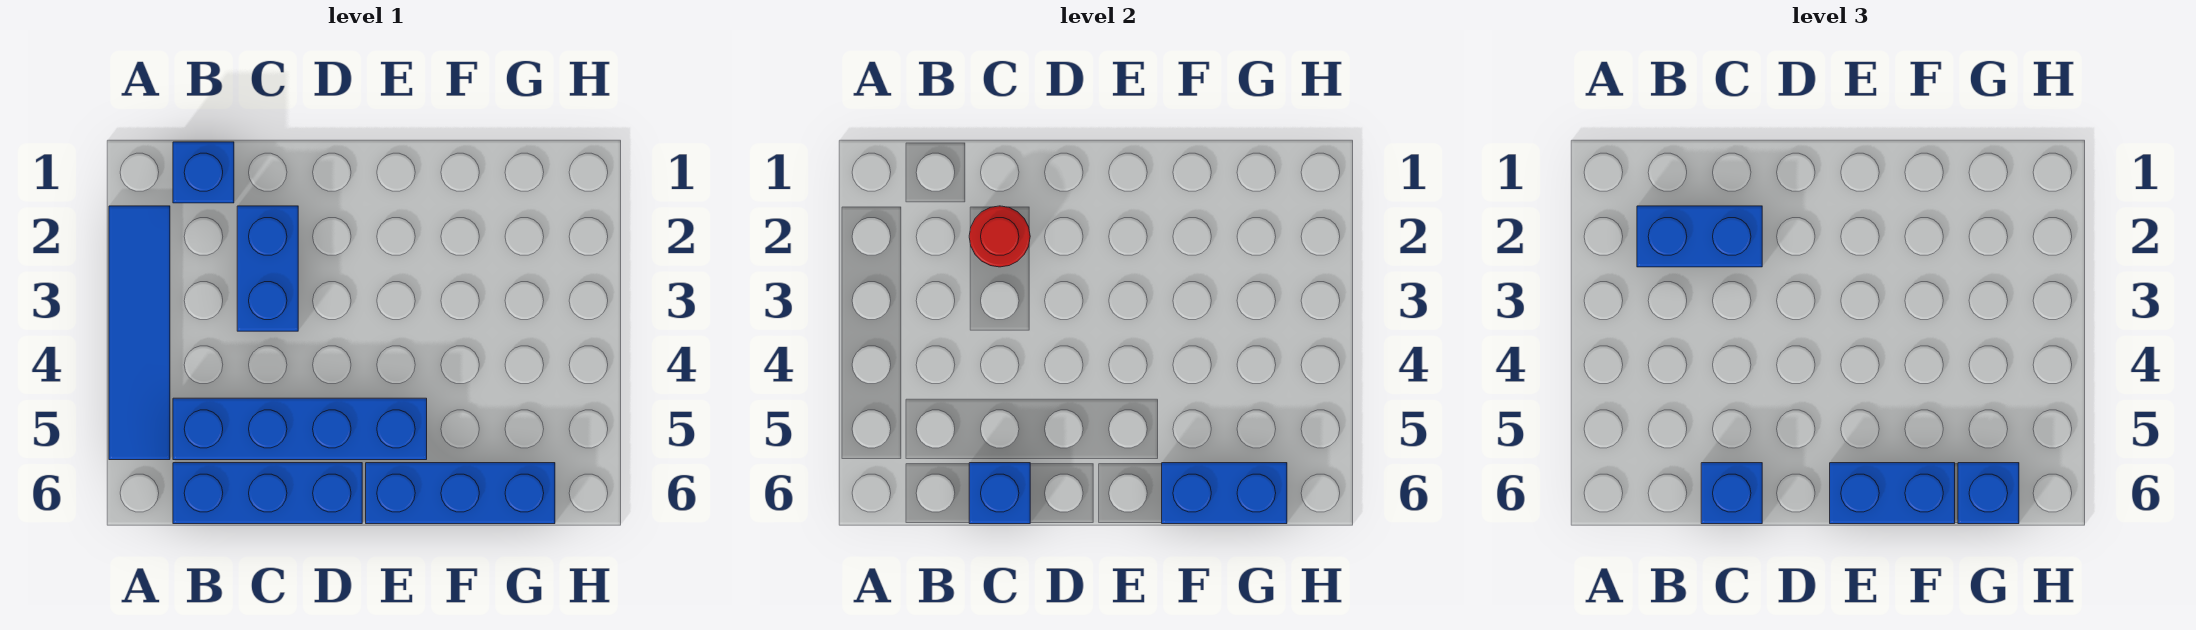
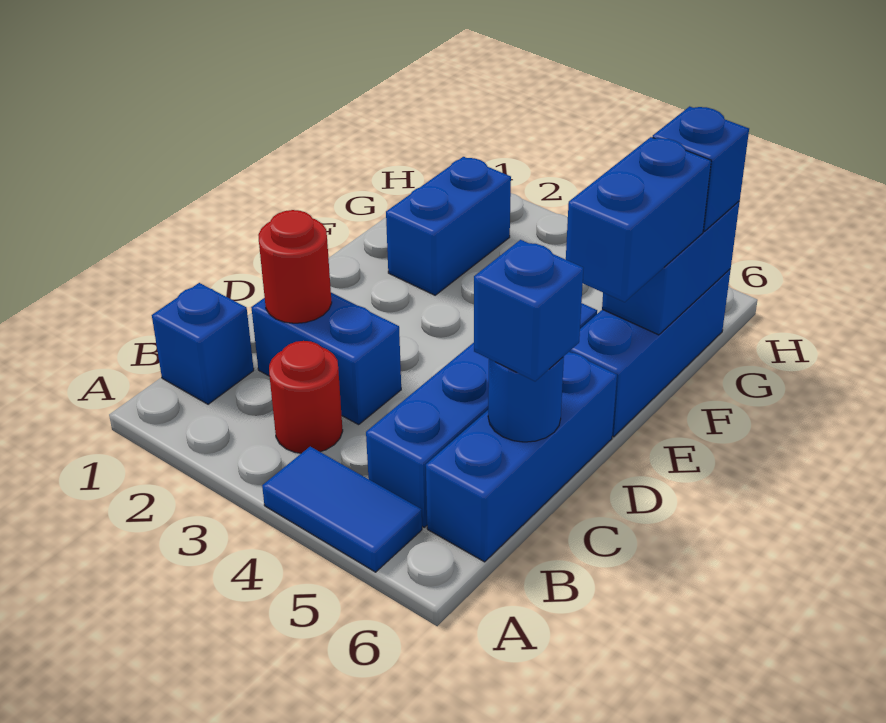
blue tile A2:A5 level 1 -> blue tile A4:A5 level 1
blue brick B2:C2 level 3 -> blue brick F2:G2 level 1
none -> red round brick B3 level 1
blue brick C6 level 2 -> blue round brick C6 level 2

